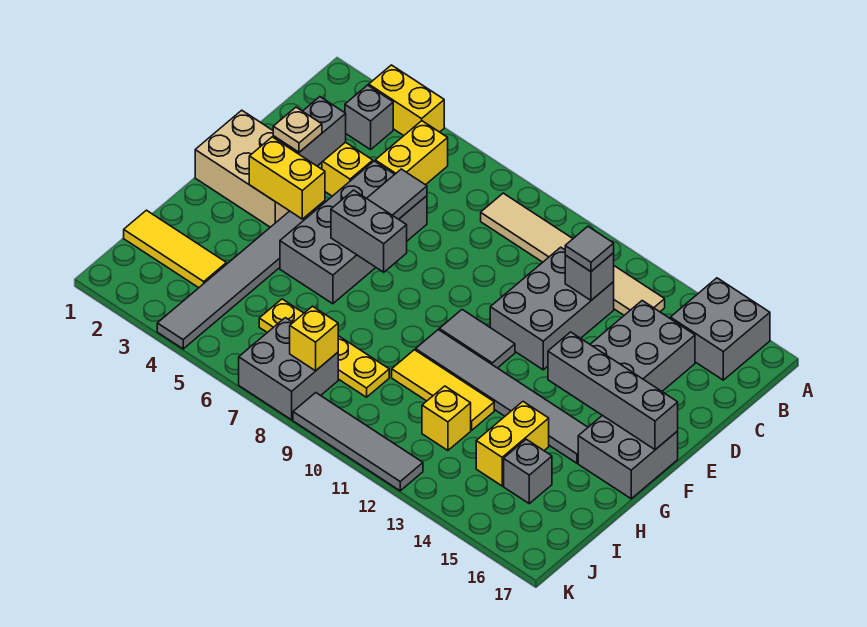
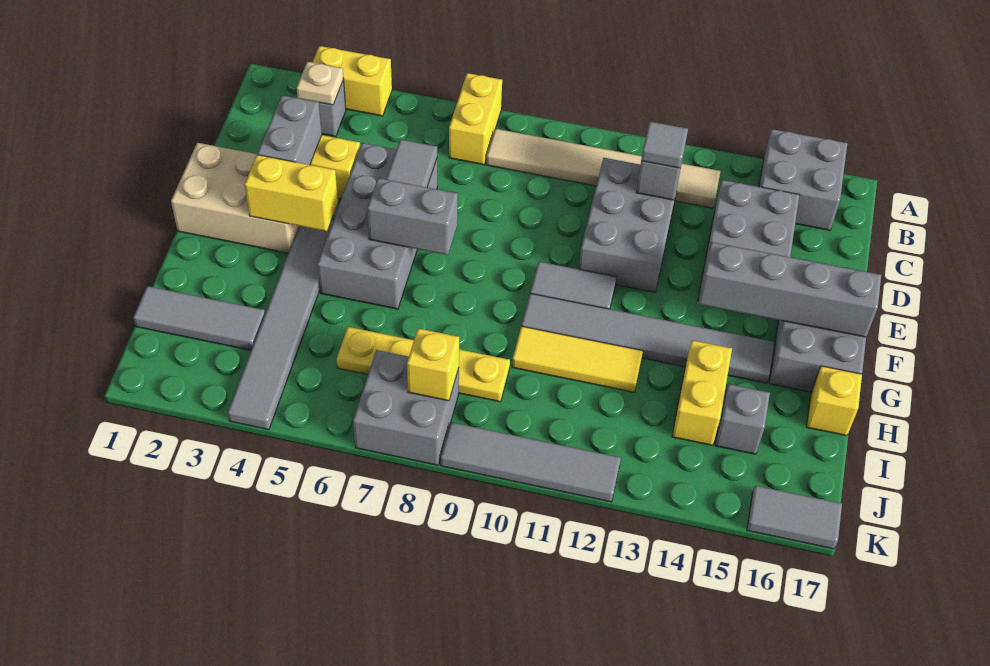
yellow brick B5:C5 level 1 -> yellow brick A7:B7 level 1
tan plate E3 level 3 -> tan plate B3 level 2
yellow tile I1:I3 level 1 -> grey tile I1:I3 level 1
yellow brick I12 level 1 -> yellow brick H17 level 1
none -> grey tile K16:K17 level 1

